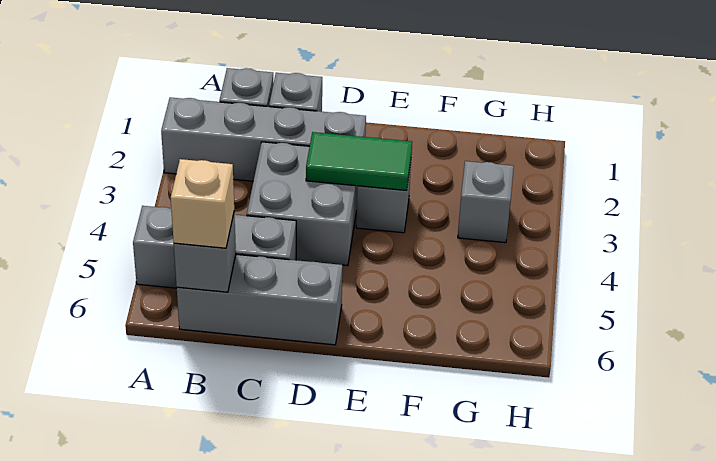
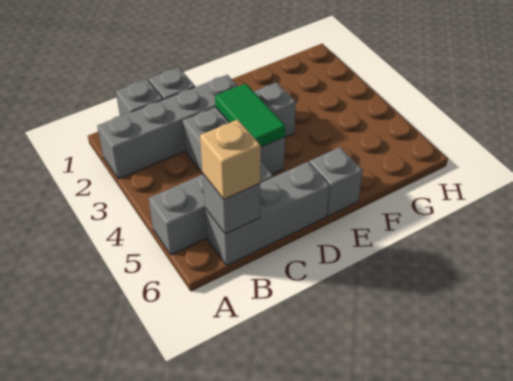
green tile D3:E3 level 2 -> green tile D3:D4 level 2
grey brick G3 level 1 -> grey brick E6 level 1

